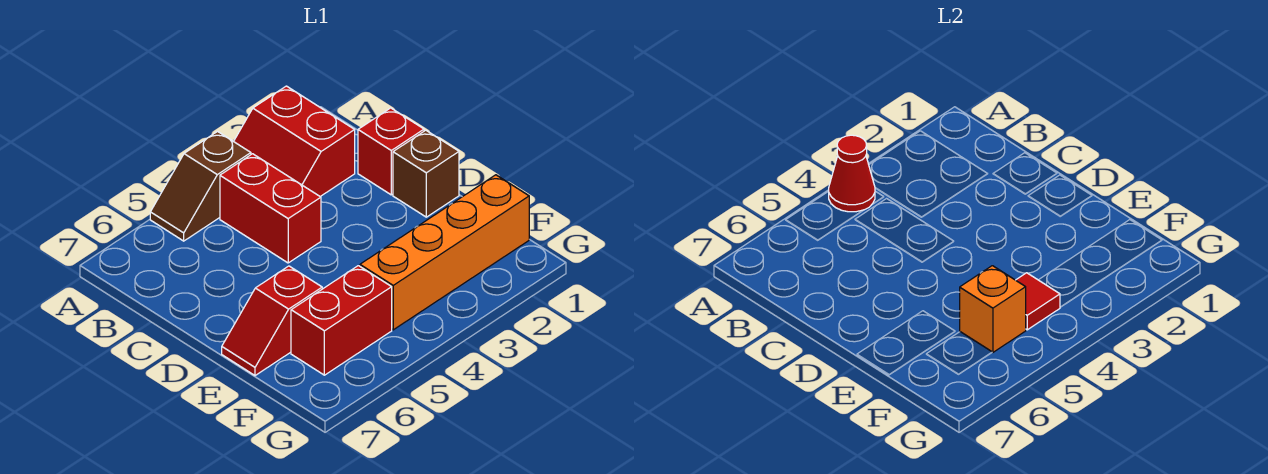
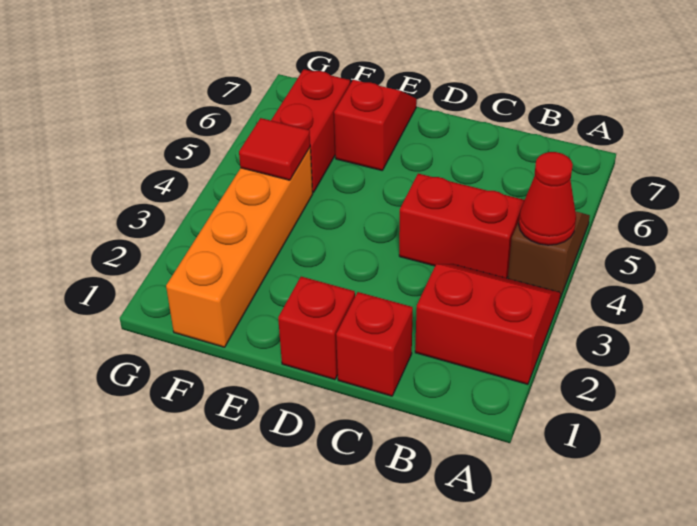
brown brick D1 level 1 -> red brick D1 level 1
orange brick F5 level 2 -> none

